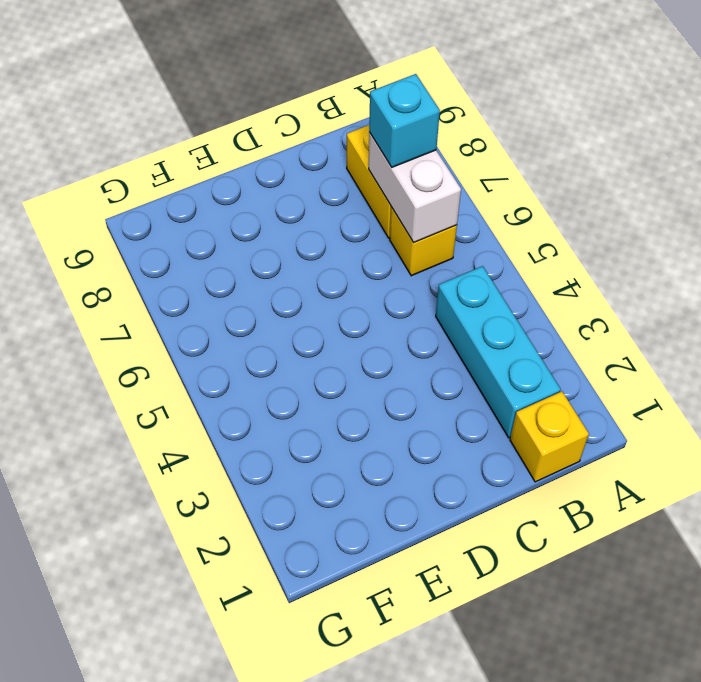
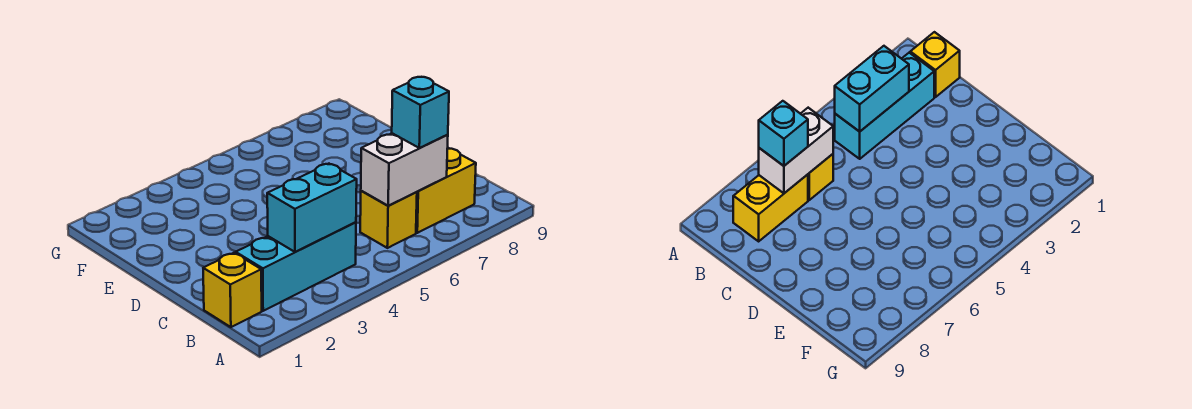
none -> cyan brick B3:B4 level 2

